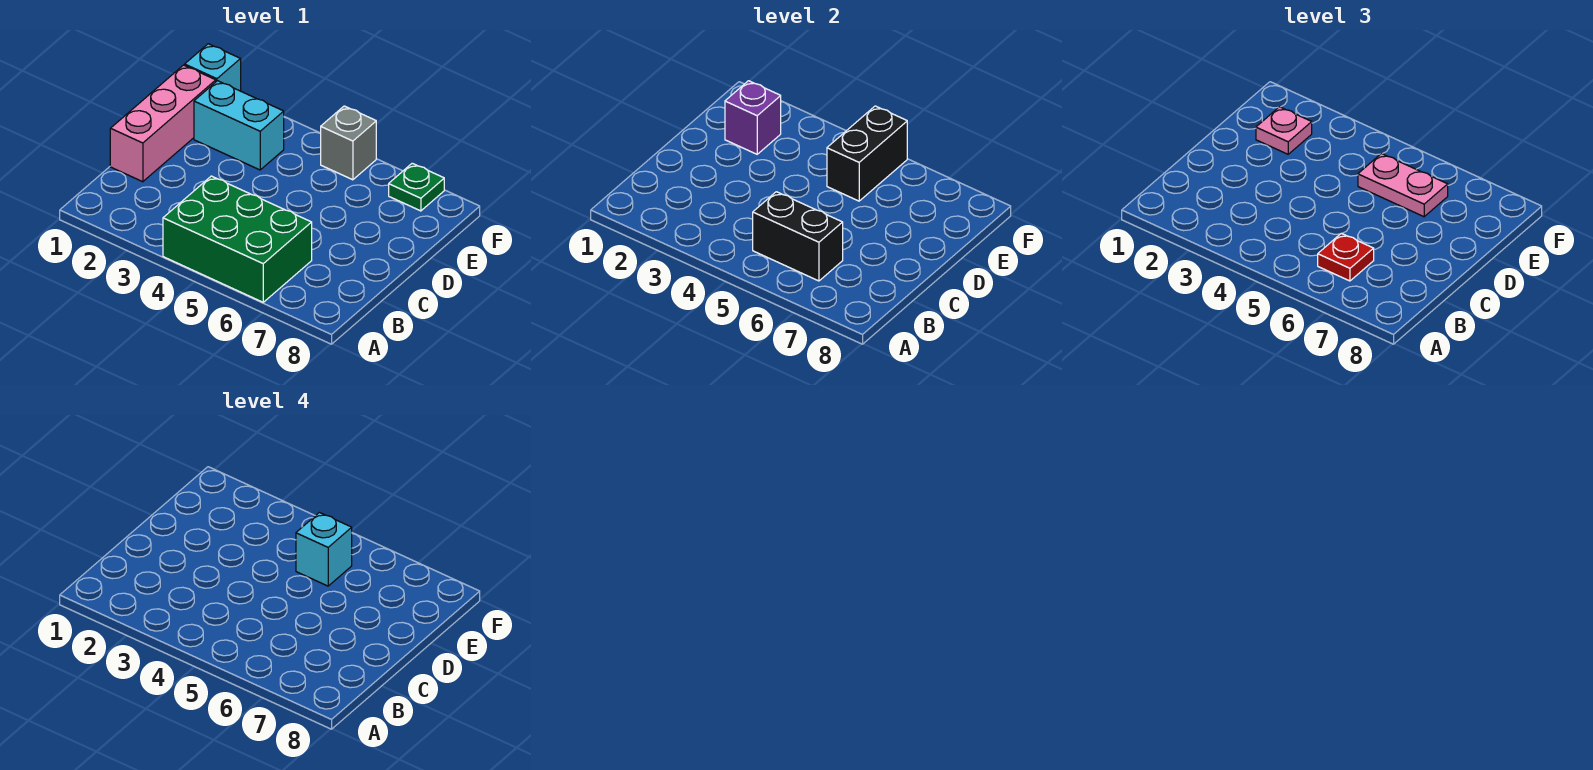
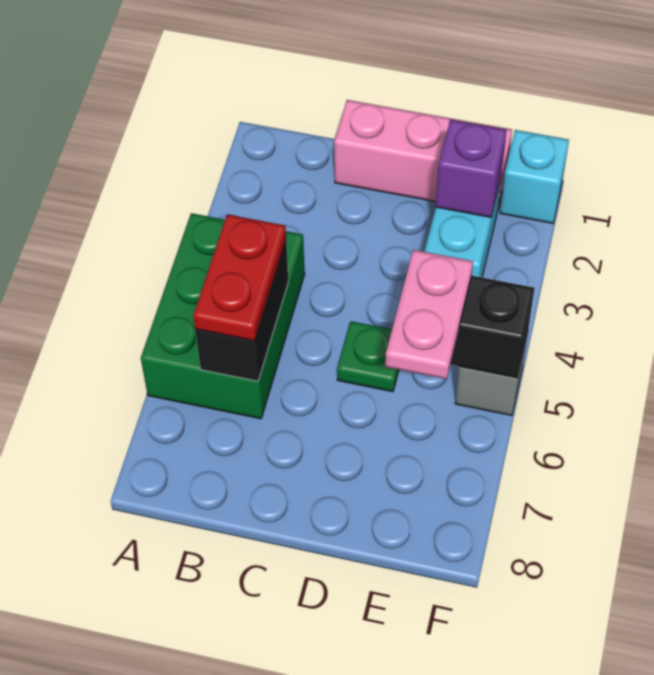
red plate B6 level 3 -> red plate B5:B6 level 3
pink plate E2 level 3 -> none
cyan brick E5 level 4 -> none
green plate F7 level 1 -> green plate D5 level 1

